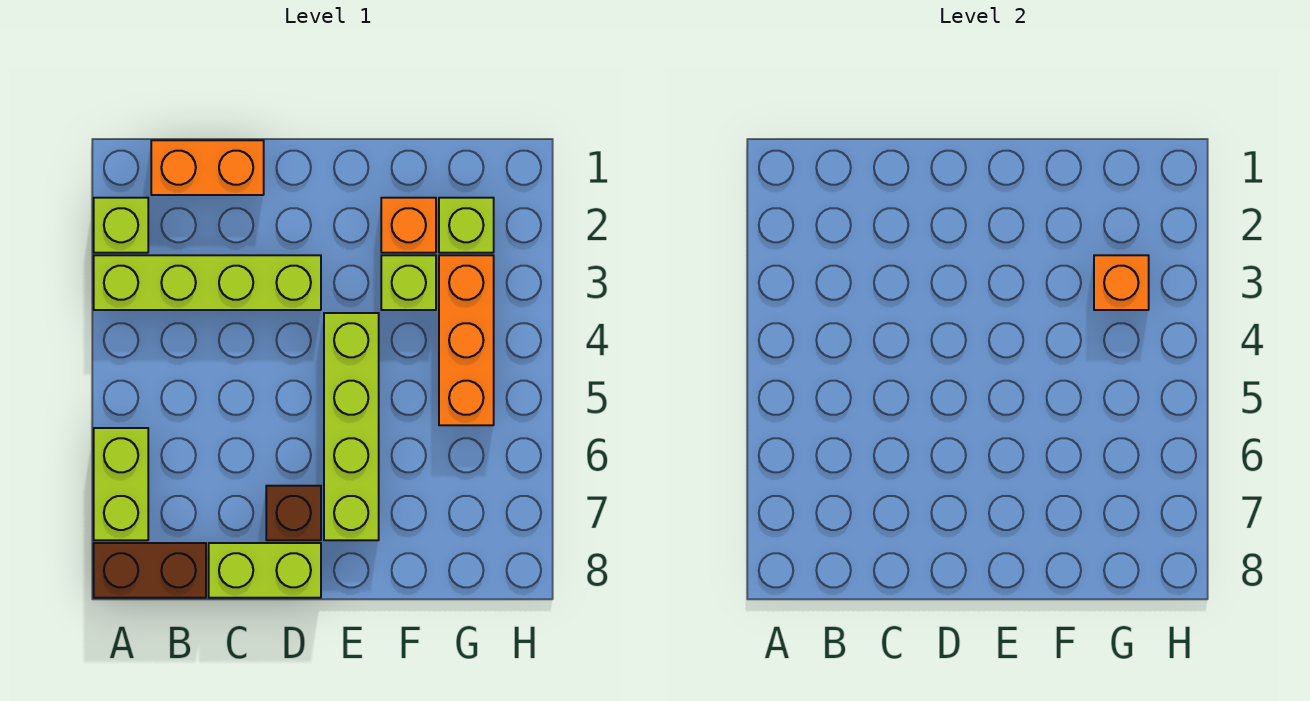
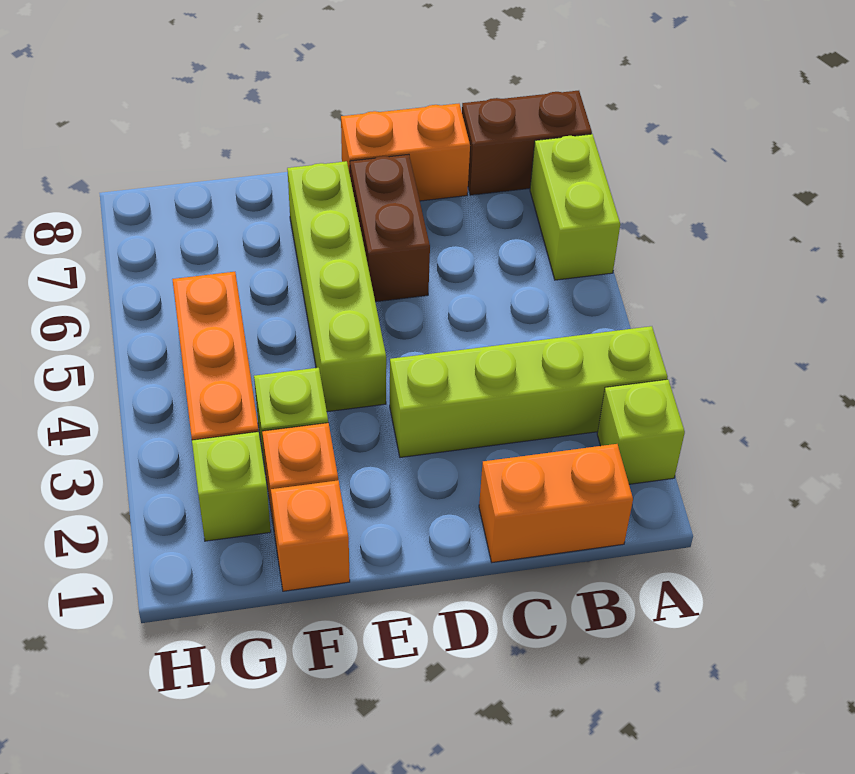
lime brick C8:D8 level 1 -> orange brick C8:D8 level 1
brown brick D7 level 1 -> brown brick D6:D7 level 1
orange brick G3 level 2 -> orange brick F1 level 1

